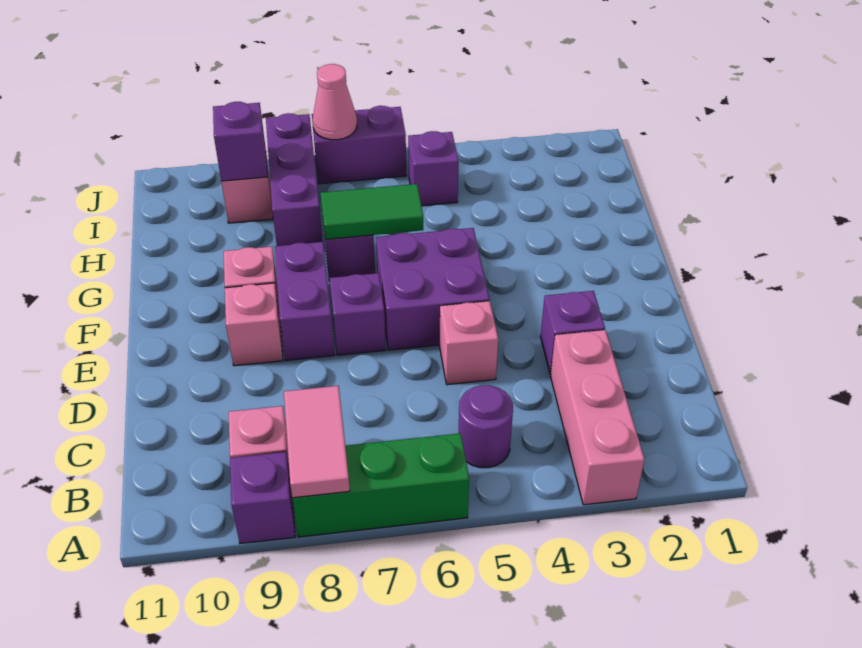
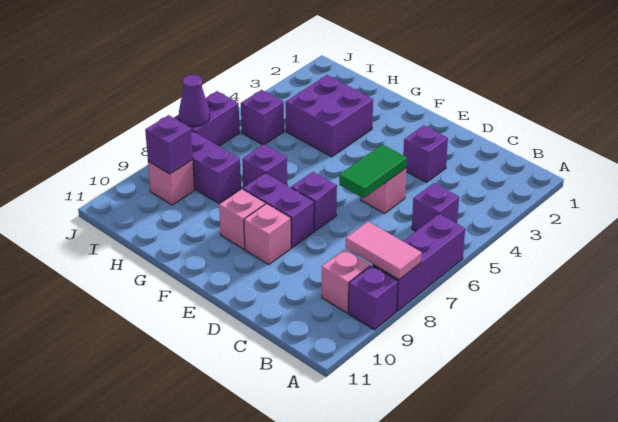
pink brick A3:C3 level 1 -> none
green brick A6:A8 level 1 -> purple brick A6:A8 level 1
purple round brick B5 level 1 -> purple brick B5 level 1
purple brick E5:F6 level 1 -> purple brick G3:H4 level 1
green tile G6:G7 level 2 -> green tile D5:D6 level 2
pink cone J7 level 2 -> purple cone J7 level 2

